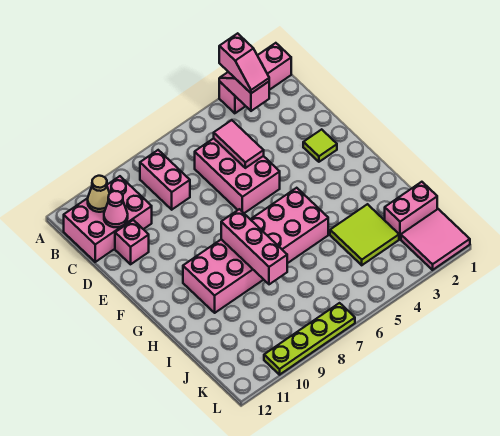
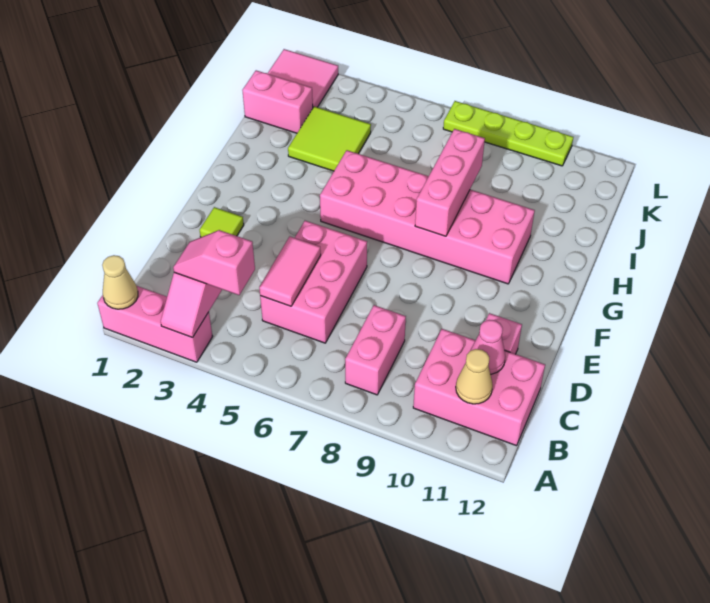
none -> tan cone A1 level 2
pink slope A3:B3 level 3 top A -> pink slope B3:B4 level 3 top 4

